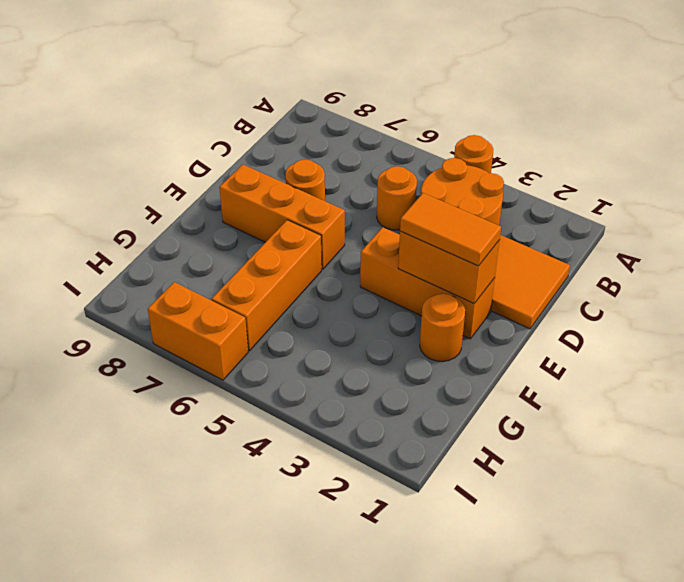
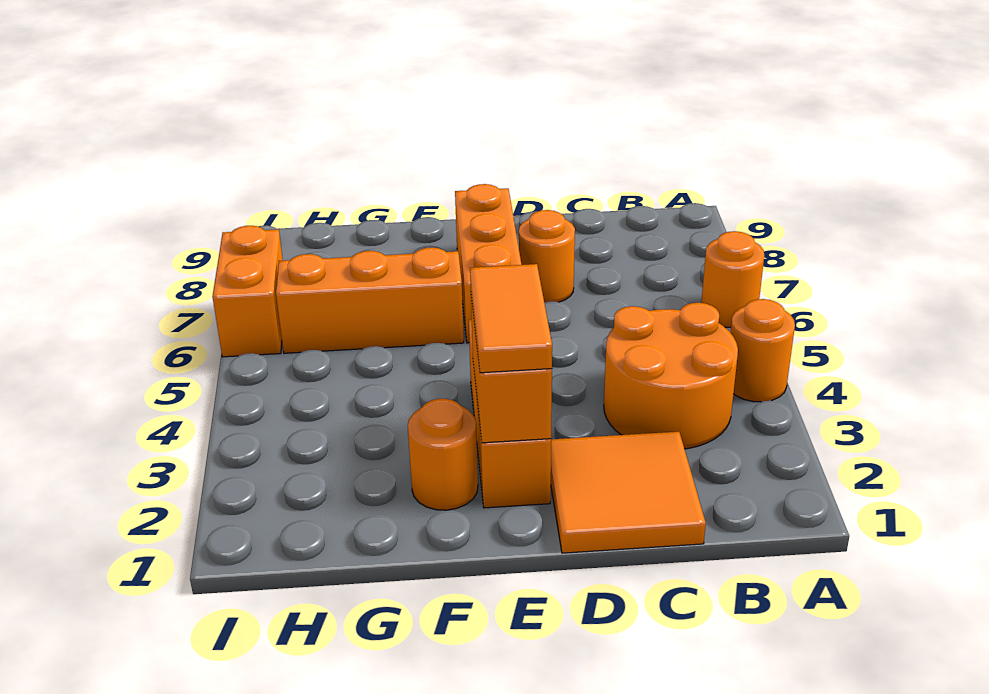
orange round brick C5 level 1 -> orange round brick A6 level 1

